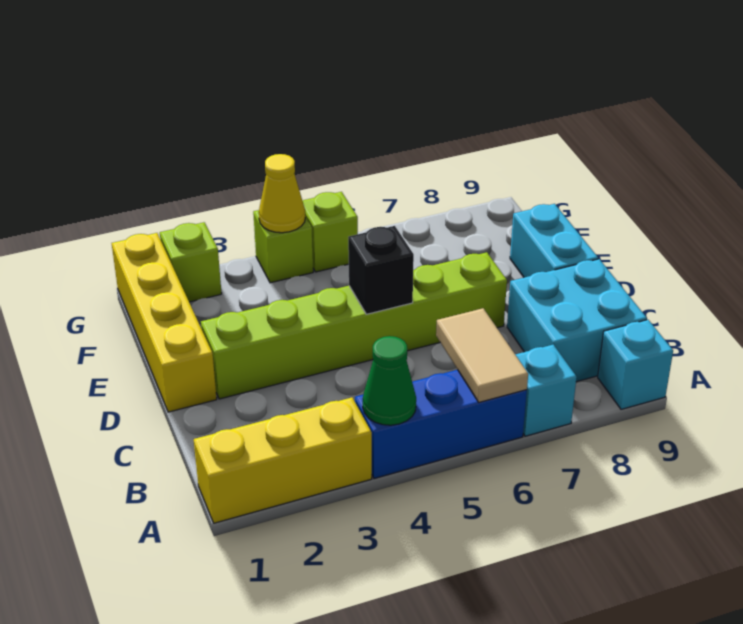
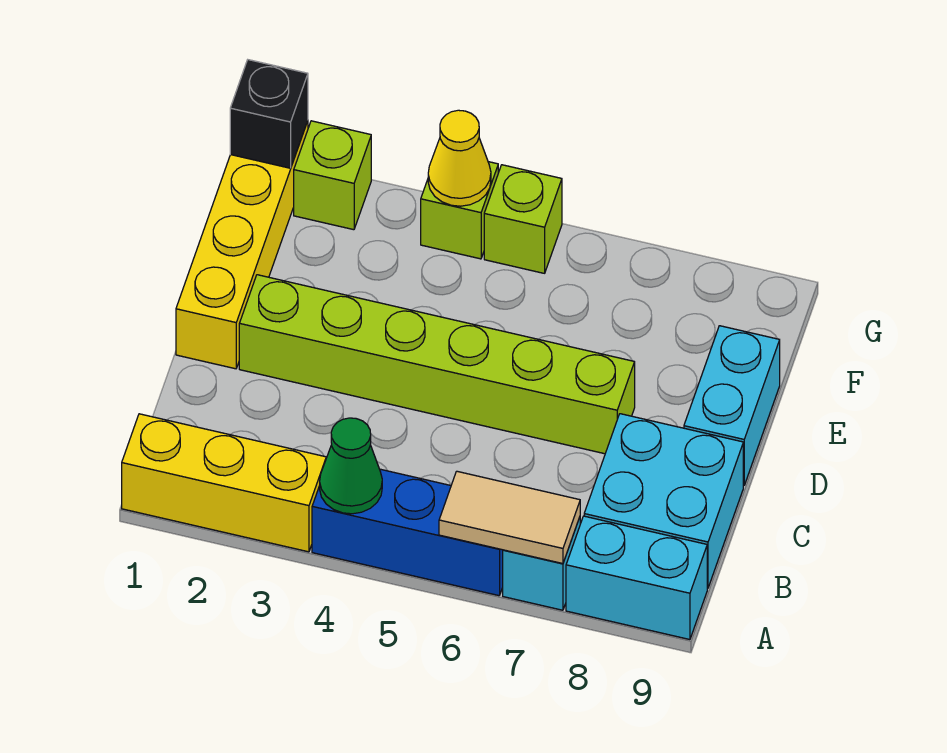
tan tile A6:B6 level 2 -> tan tile A6:A7 level 2
cyan brick A9 level 1 -> cyan brick A8:A9 level 1
black brick D5 level 2 -> black brick G1 level 2

